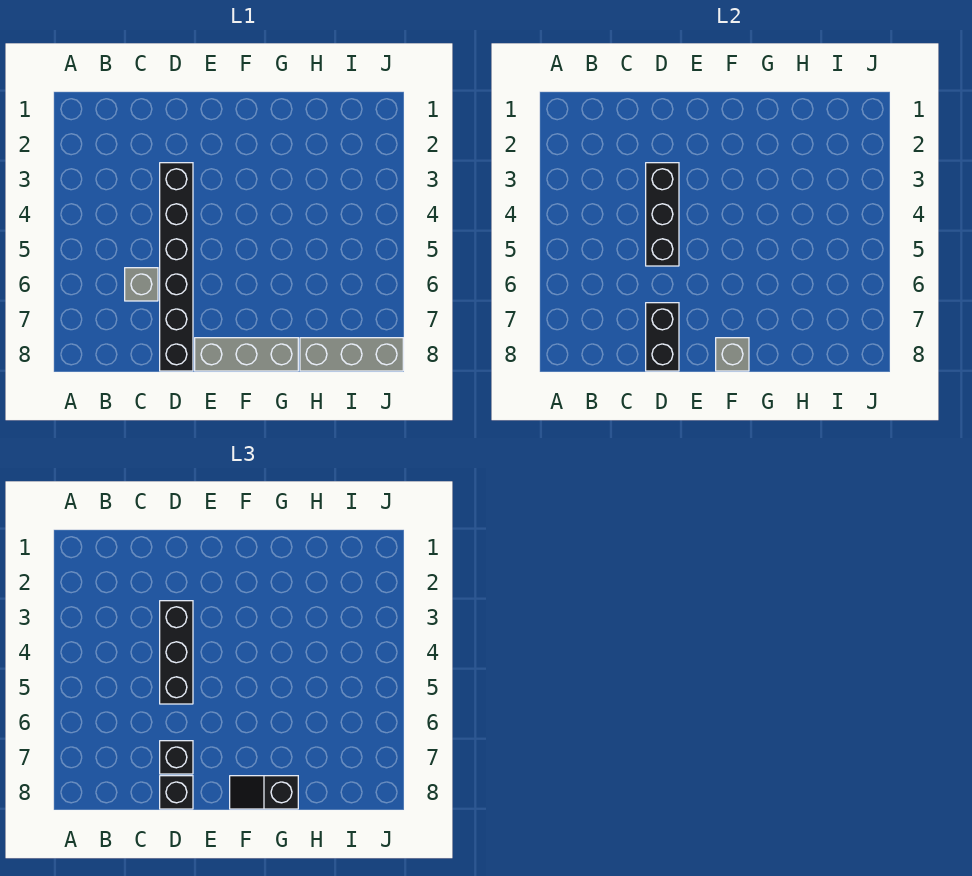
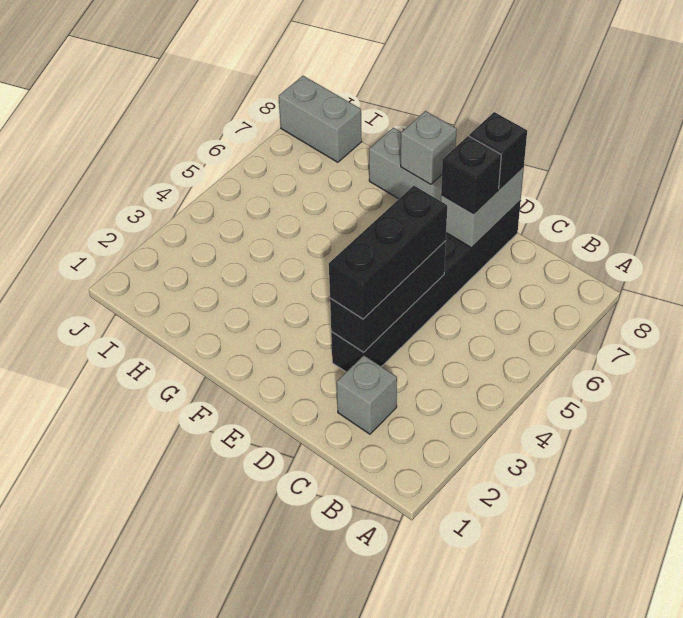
grey brick C6 level 1 -> grey brick C2 level 1
black brick D7:D8 level 2 -> grey brick D7:D8 level 2
black slope F8:G8 level 3 top G -> none
grey brick H8:J8 level 1 -> grey brick I8:J8 level 1

